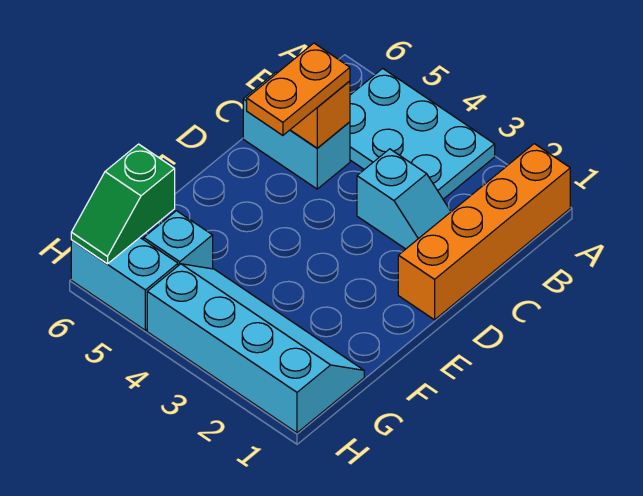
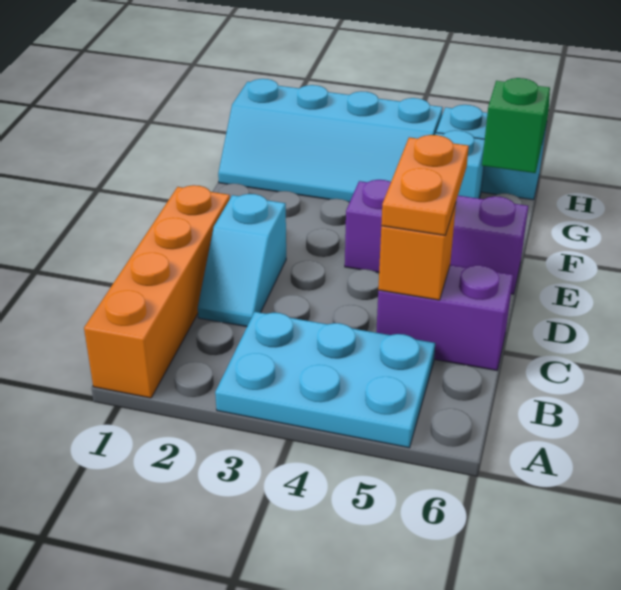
cyan slope C2:C3 level 1 top 3 -> cyan slope C2:D2 level 1 top D
cyan brick C5:C6 level 1 -> purple brick C5:C6 level 1
none -> purple brick E4:E6 level 1

